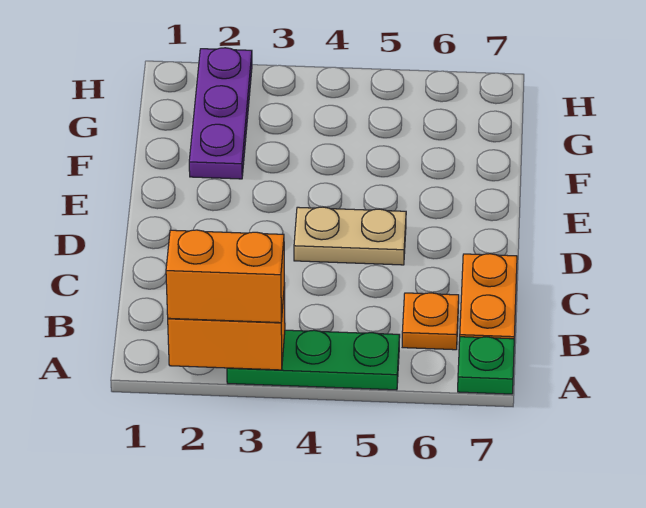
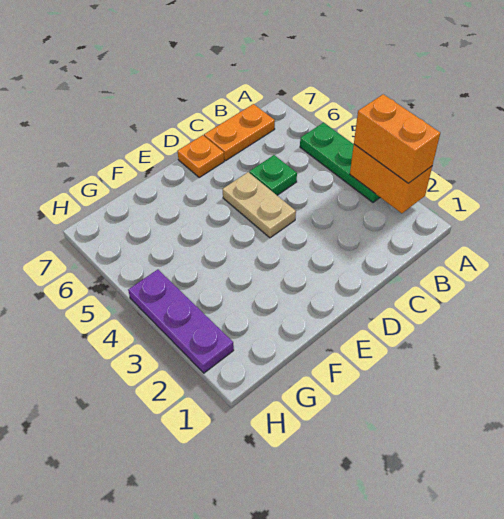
green plate A7 level 1 -> green plate C5 level 1
orange plate B6 level 1 -> orange plate D7 level 1
purple plate F2:H2 level 1 -> purple plate H2:H4 level 1

